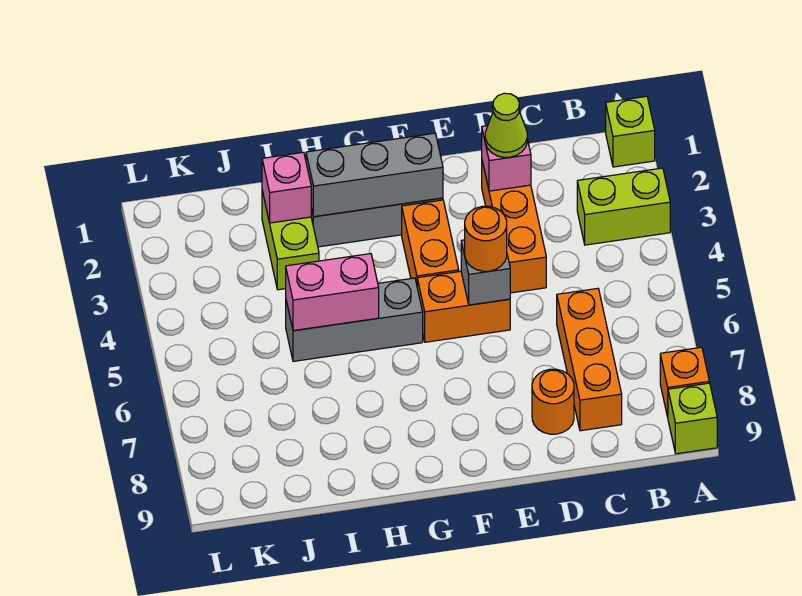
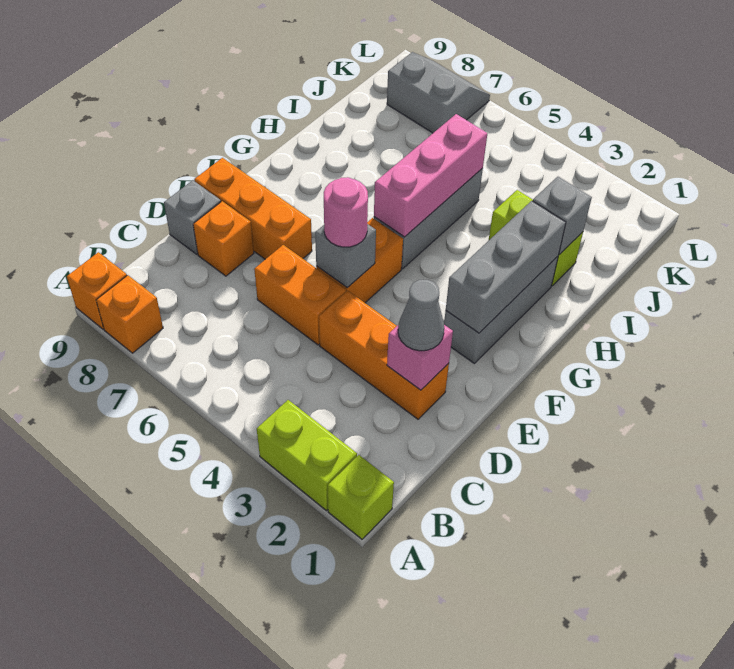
lime brick A3:B3 level 1 -> lime brick A2:A3 level 1
lime brick A9 level 1 -> orange brick A9 level 1
orange brick C6:C8 level 1 -> orange brick E7:E9 level 1
lime cone D2 level 3 -> grey cone D2 level 3
orange round brick D8 level 1 -> orange brick D8 level 1
none -> grey brick D9 level 1
orange round brick E5 level 3 -> pink round brick E5 level 3
orange brick F3:F4 level 1 -> orange brick D5:D6 level 1
pink brick H5:I5 level 2 -> pink brick G5:I5 level 2
pink brick I2 level 2 -> grey brick I2 level 2
none -> grey slope K7:L8 level 1 top K

